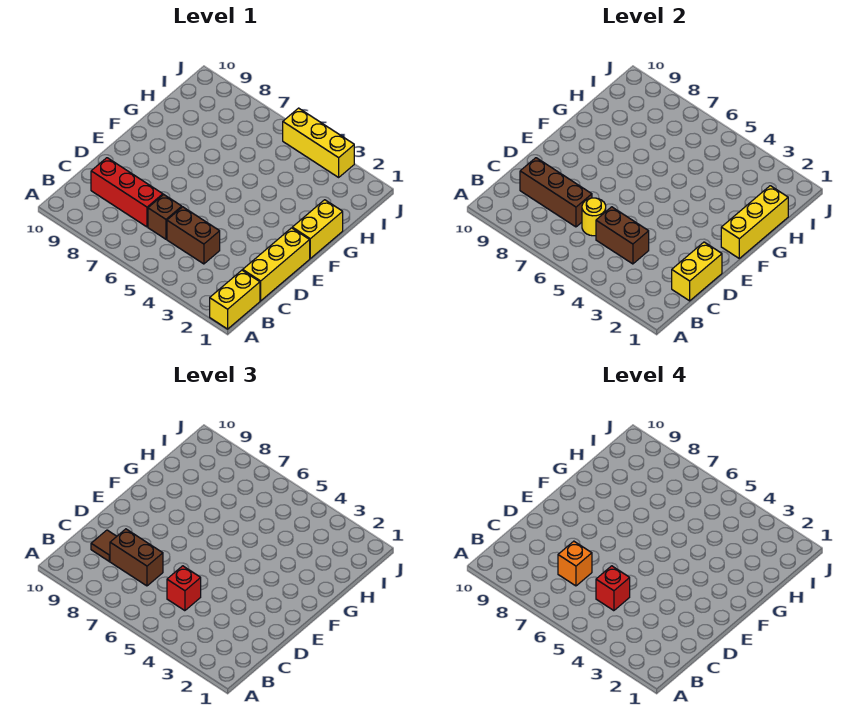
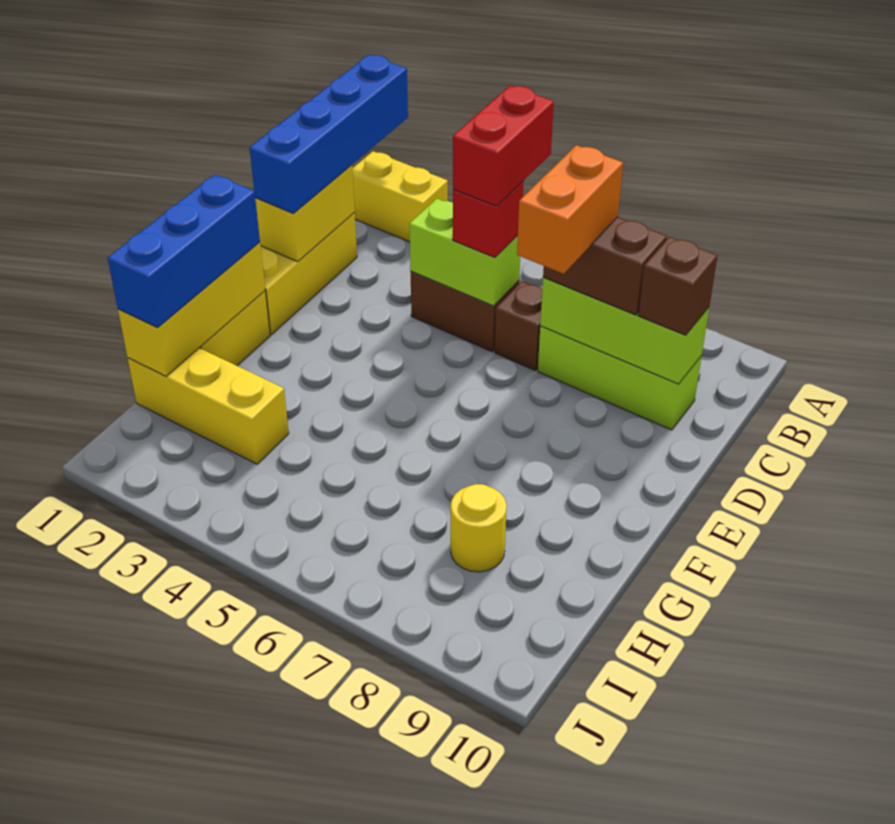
yellow brick A1:B1 level 1 -> yellow brick A1:A2 level 1
none -> blue brick A1:D1 level 3
brown brick C4:C5 level 2 -> lime brick C4:C5 level 2
red brick C5 level 4 -> red brick B5:C5 level 4
yellow round brick C6 level 2 -> yellow round brick H8 level 1
red brick C7:C9 level 1 -> lime brick C7:C9 level 1
brown brick C7:C9 level 2 -> lime brick C7:C9 level 2
orange brick C7 level 4 -> orange brick C7:D7 level 4
brown tile C9 level 3 -> brown brick C9 level 3
none -> blue brick F1:H1 level 3
yellow brick J3:J5 level 1 -> yellow brick H1:H3 level 1

